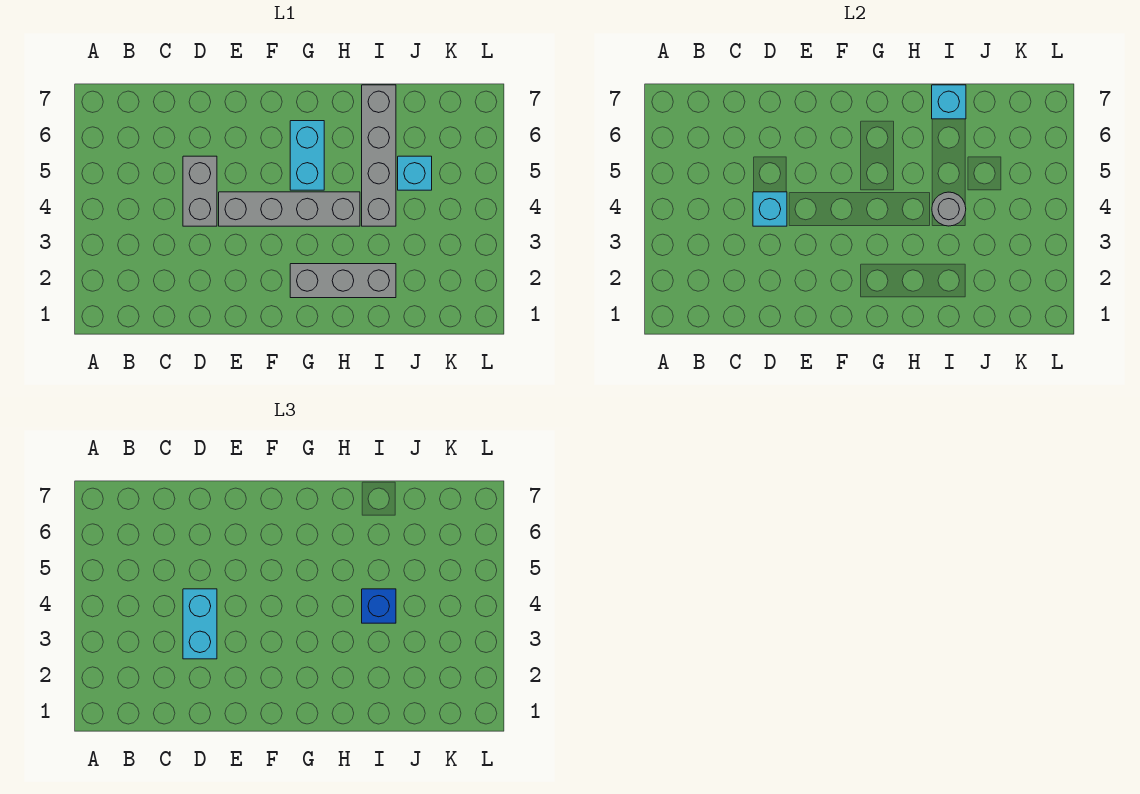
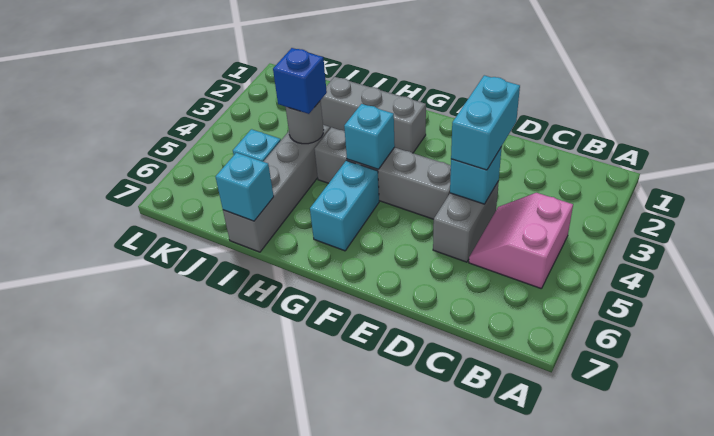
none -> pink slope B4:C5 level 1 top B
none -> cyan brick G4 level 2

